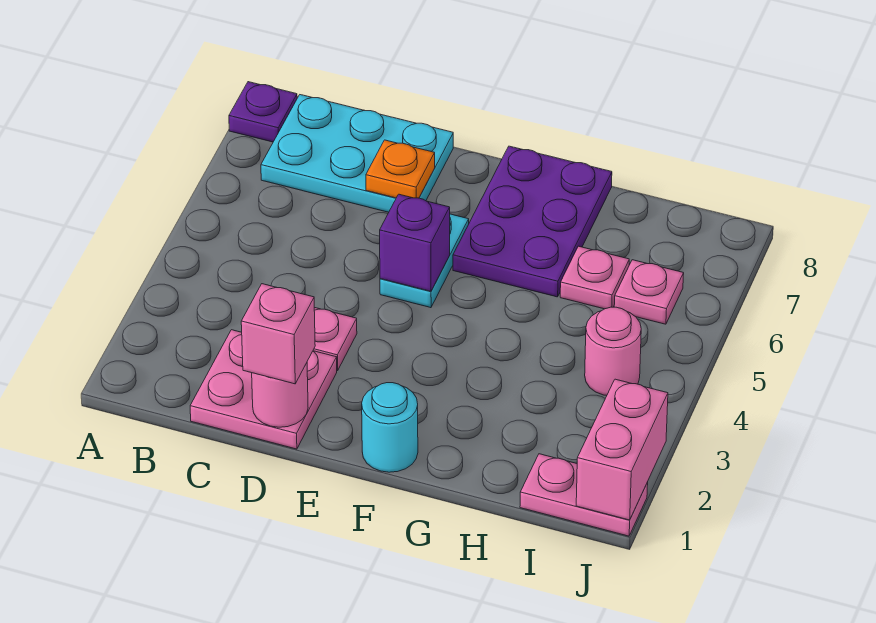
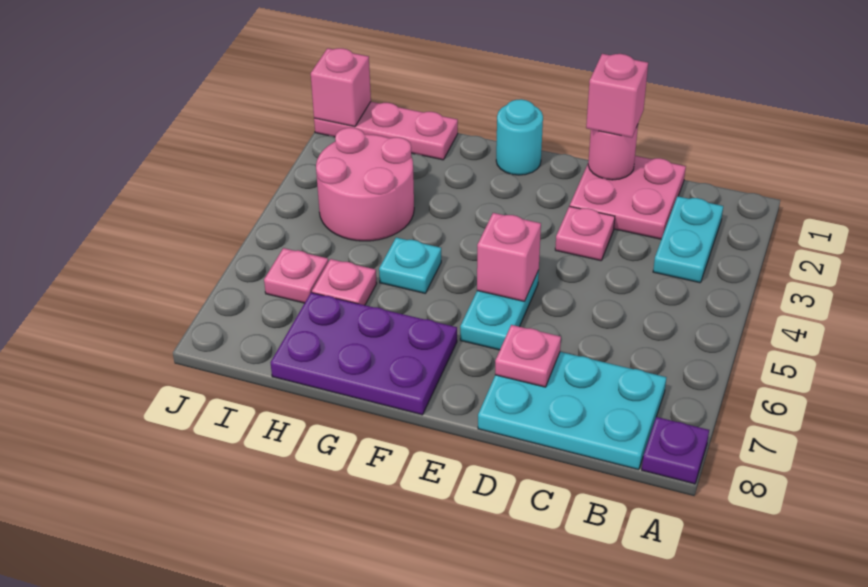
none -> cyan plate B2:B3 level 1
orange plate D7 level 2 -> pink plate D7 level 2
purple brick E5 level 2 -> pink brick E5 level 2
purple plate F6:G8 level 1 -> purple plate F7:H8 level 1
none -> cyan plate G5 level 1
pink plate I1:J1 level 1 -> pink plate H1:J1 level 1
pink round brick I4 level 1 -> pink round brick H3:I4 level 1
pink brick J1:J2 level 2 -> pink brick J1 level 2

